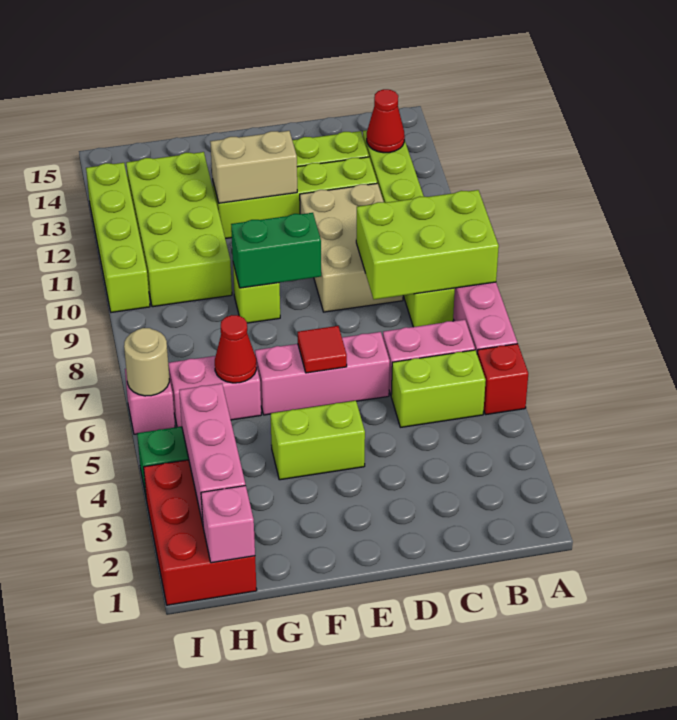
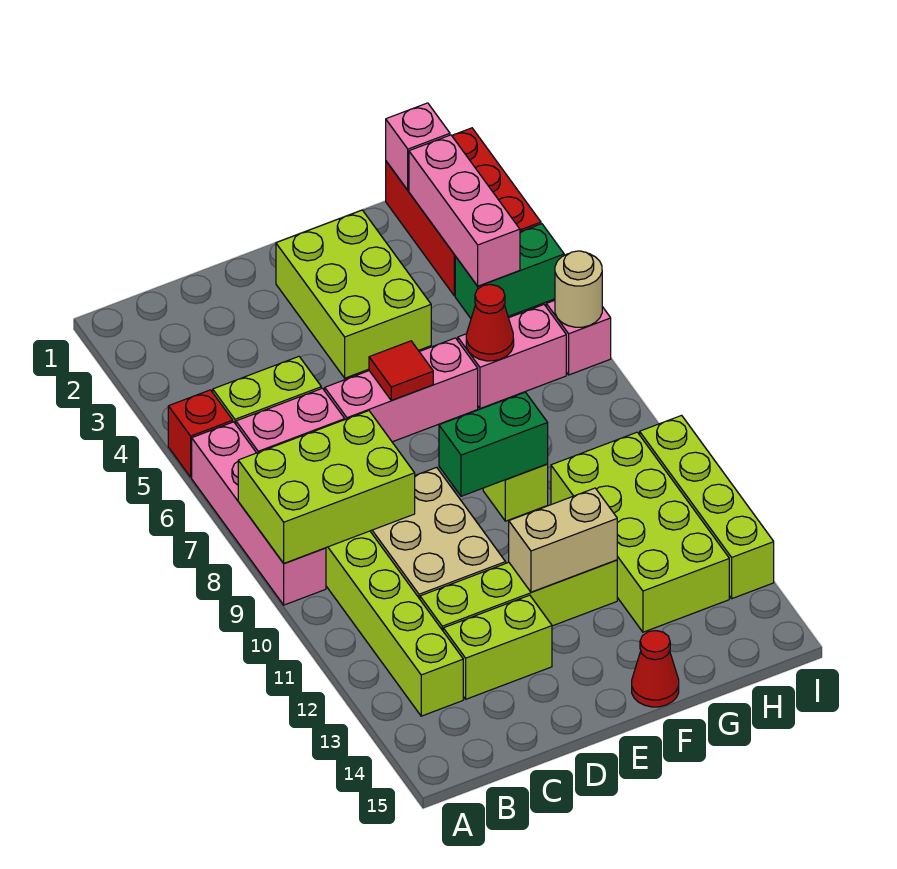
red cone B13 level 2 -> red cone F15 level 1
lime brick E4:F4 level 1 -> lime brick E2:F4 level 1

